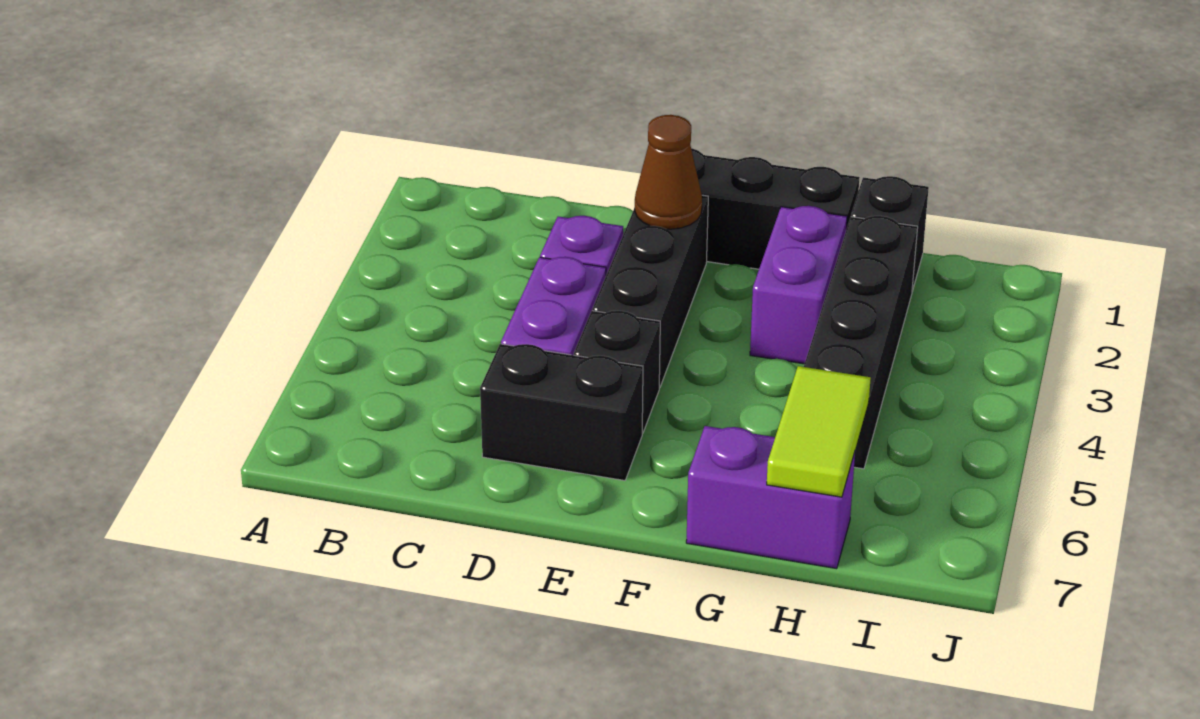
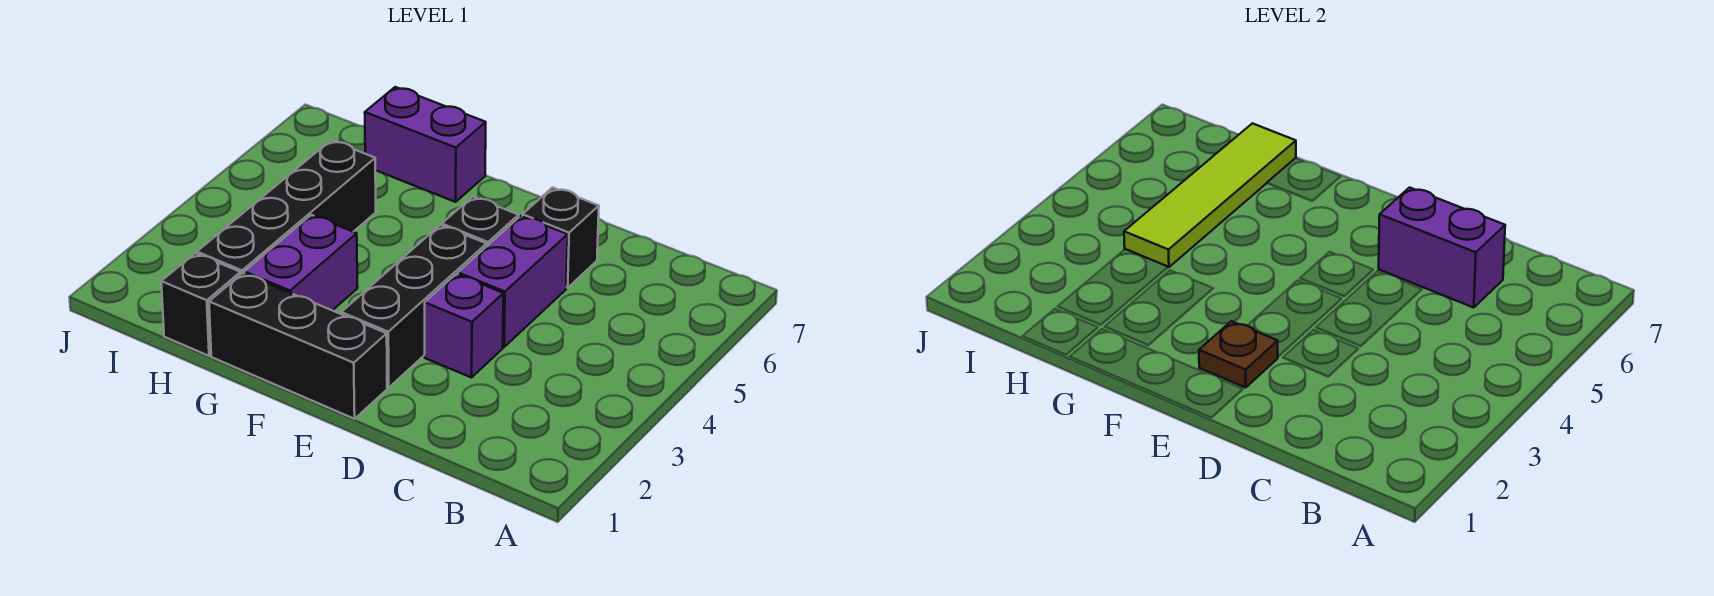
none -> purple brick C6:D6 level 2
black brick D6:E6 level 1 -> black brick D6 level 1
brown cone E2 level 2 -> brown plate E2 level 2
lime tile H6:H7 level 2 -> lime tile H4:H7 level 2

